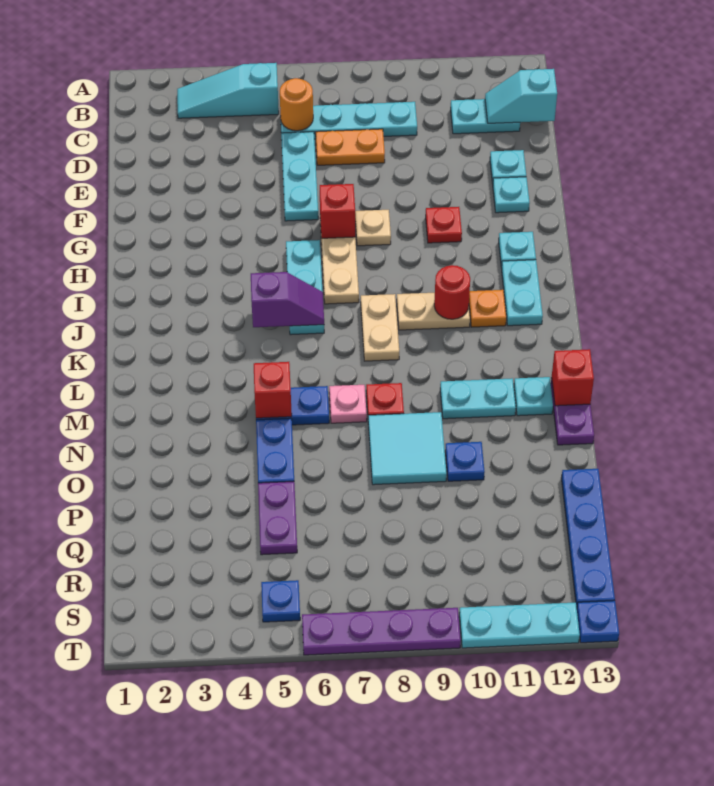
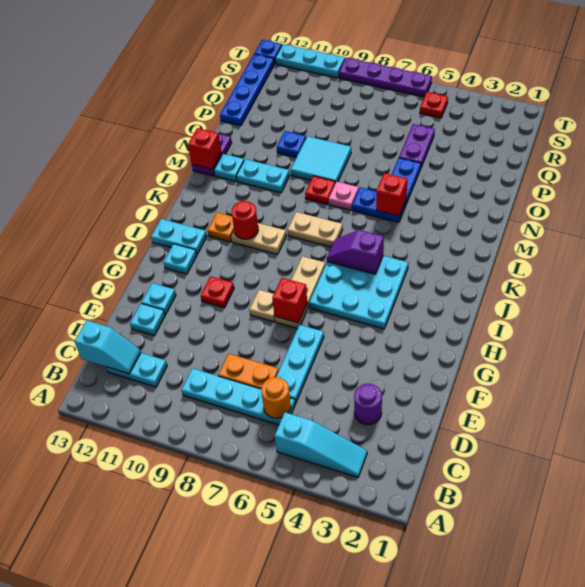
none -> purple round brick D3 level 1
cyan plate H6:J6 level 1 -> cyan plate H4:J6 level 1
cyan plate I12:J12 level 1 -> cyan plate I12:I13 level 1
tan plate J8:K8 level 1 -> tan plate K7:K8 level 1
blue plate S5 level 1 -> red plate S5 level 1

